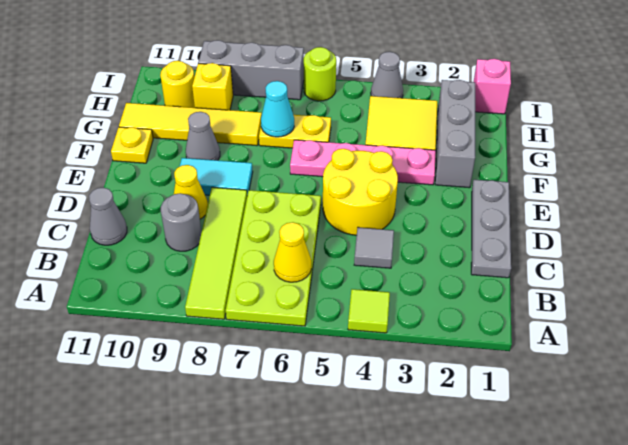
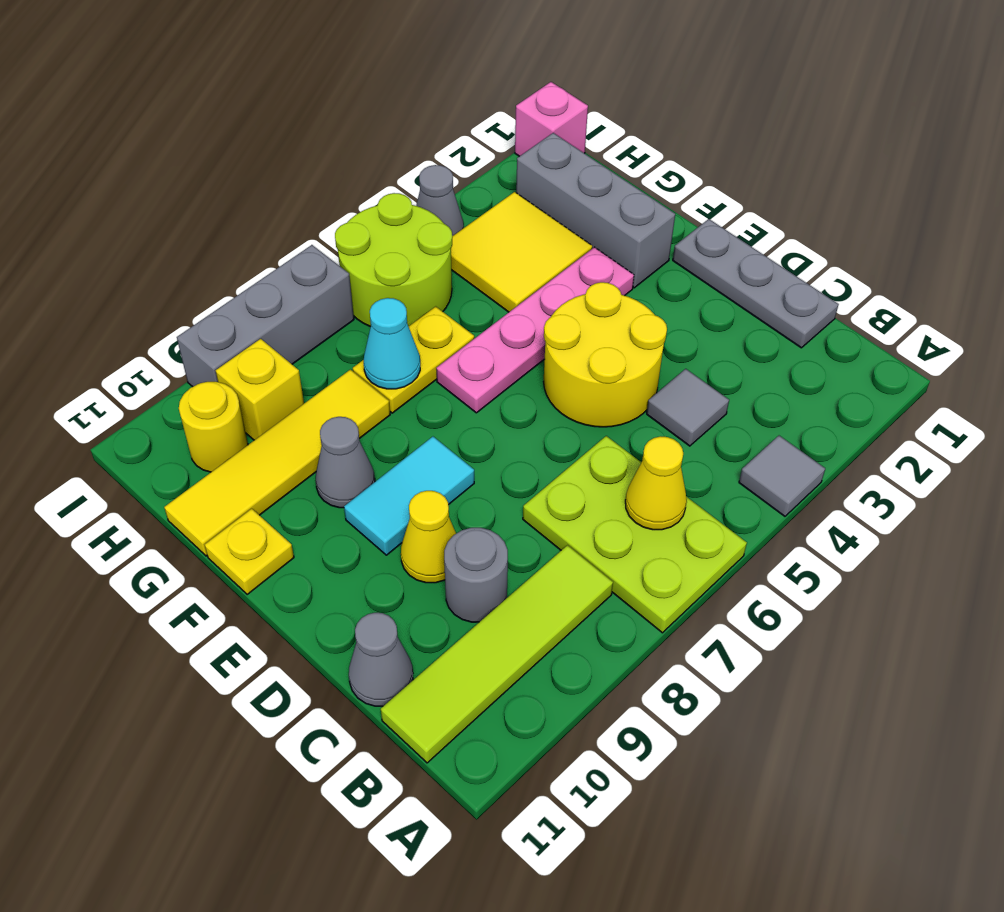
lime tile A4 level 1 -> grey tile A4 level 1
lime plate A6:D7 level 1 -> lime plate A6:C7 level 1
lime tile A8:D8 level 1 -> lime tile B8:B11 level 1
lime round brick I6 level 1 -> lime round brick H5:I6 level 1

